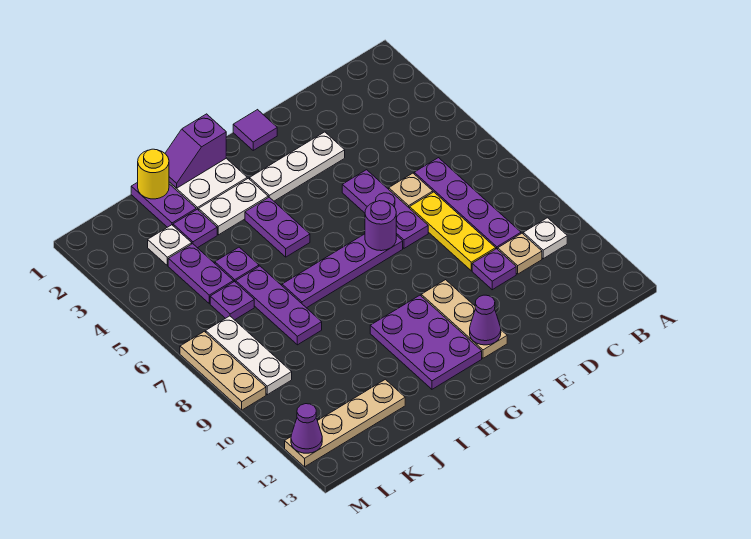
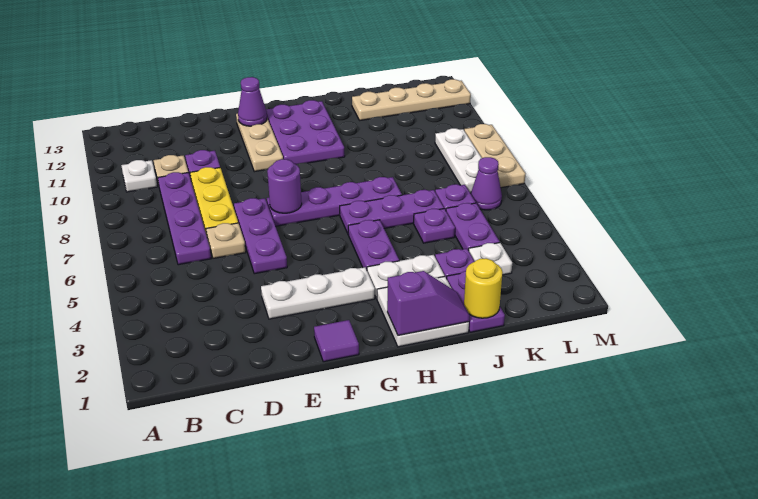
purple plate J6:J8 level 1 -> purple plate H6:J6 level 1
purple cone M12 level 2 -> purple cone L6 level 1

